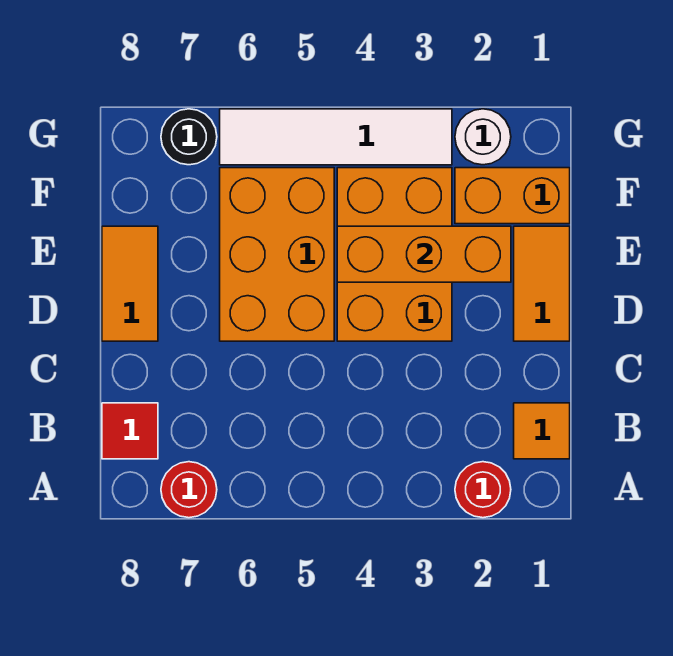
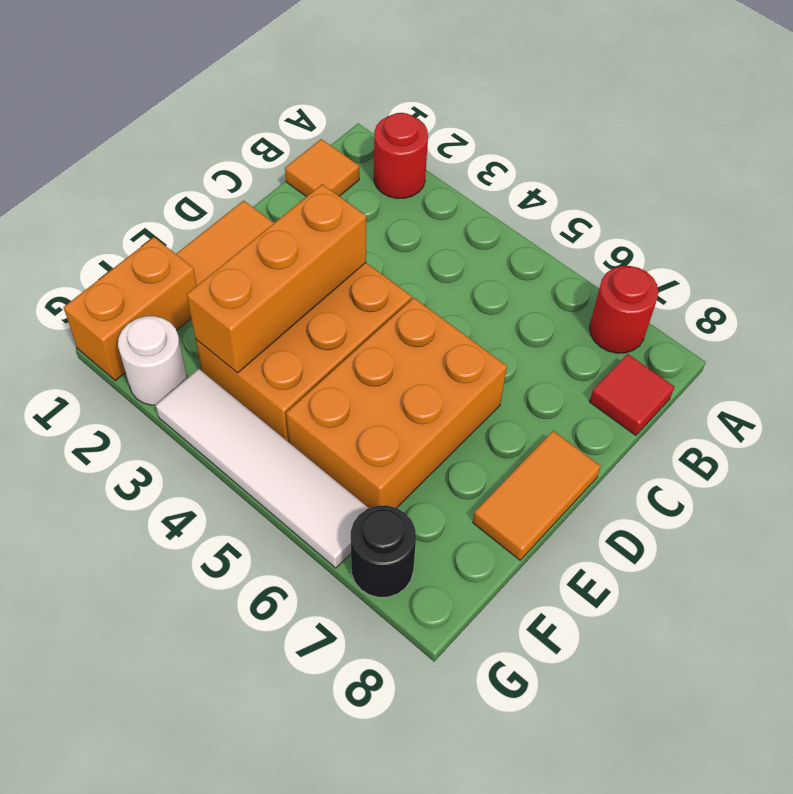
orange brick E2:E4 level 2 -> orange brick D3:F3 level 2
orange brick F1:F2 level 1 -> orange brick F1:G1 level 1

